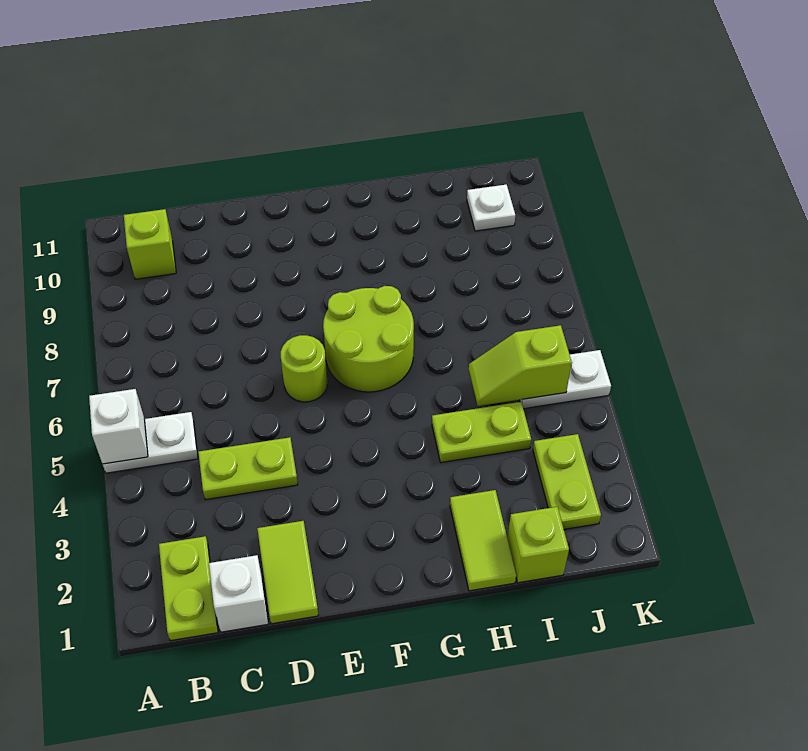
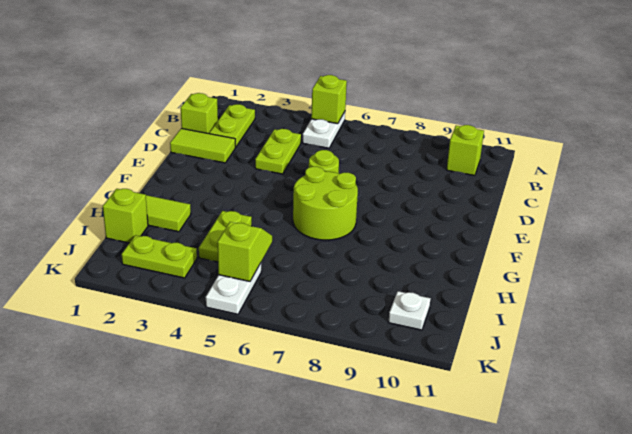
white brick A5 level 2 -> lime brick A5 level 2
lime plate B1:B2 level 1 -> lime plate B2:C2 level 1
white brick C1 level 1 -> lime brick C1 level 1

